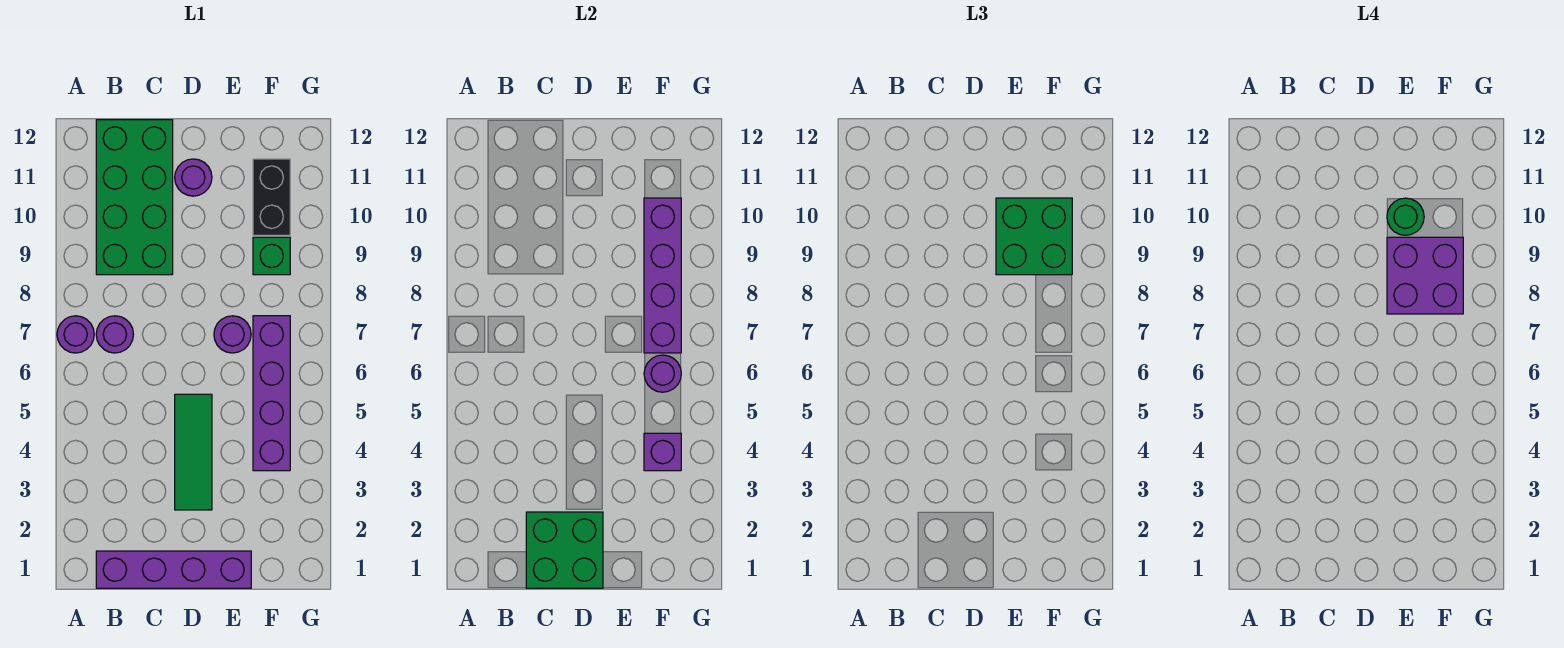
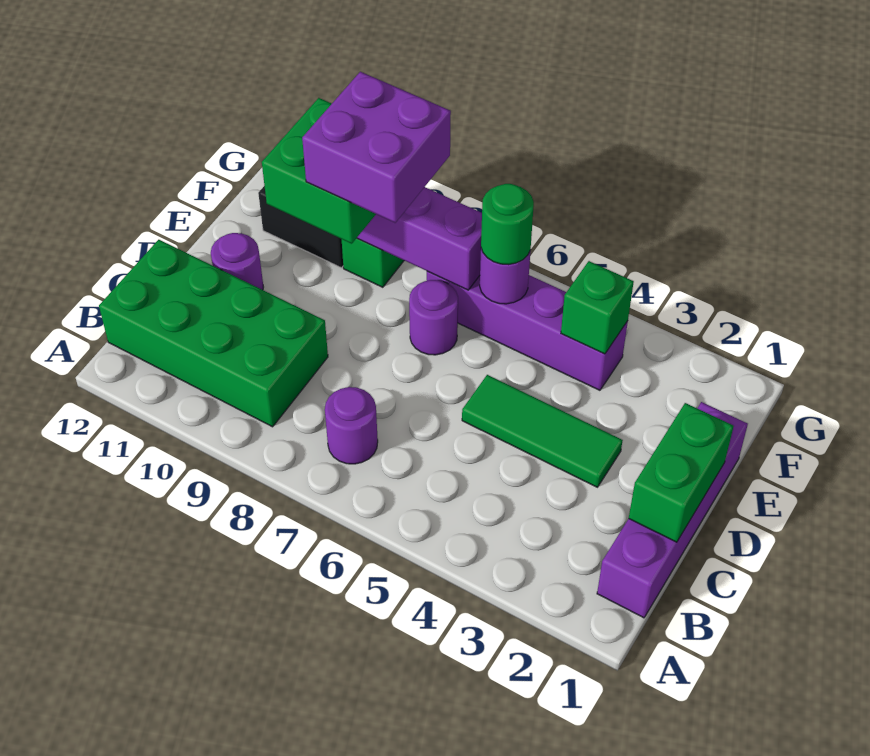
purple round brick A7 level 1 -> none
green brick C1:D2 level 2 -> green brick C1:D1 level 2
green round brick E10 level 4 -> green round brick F6 level 3
purple brick F4 level 2 -> green brick F4 level 2

